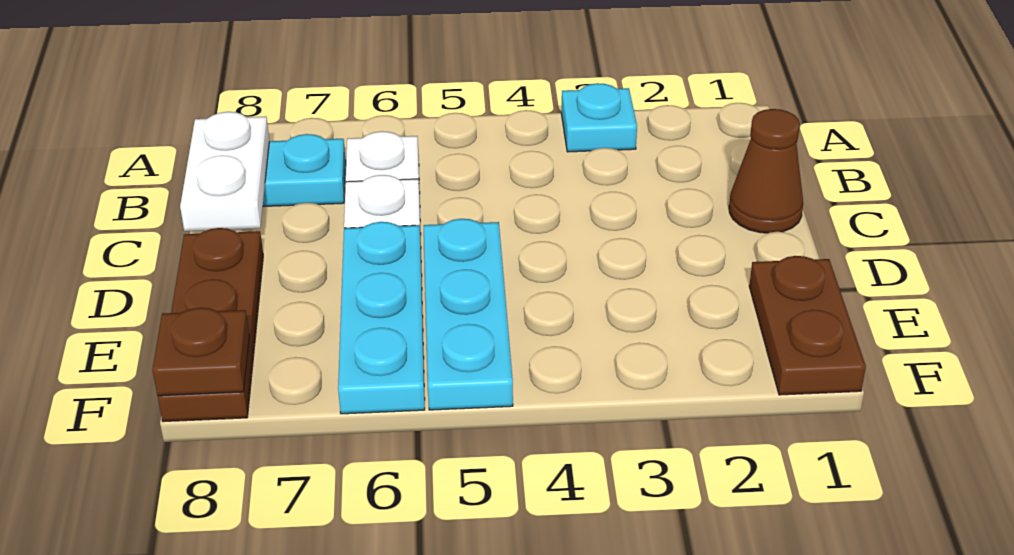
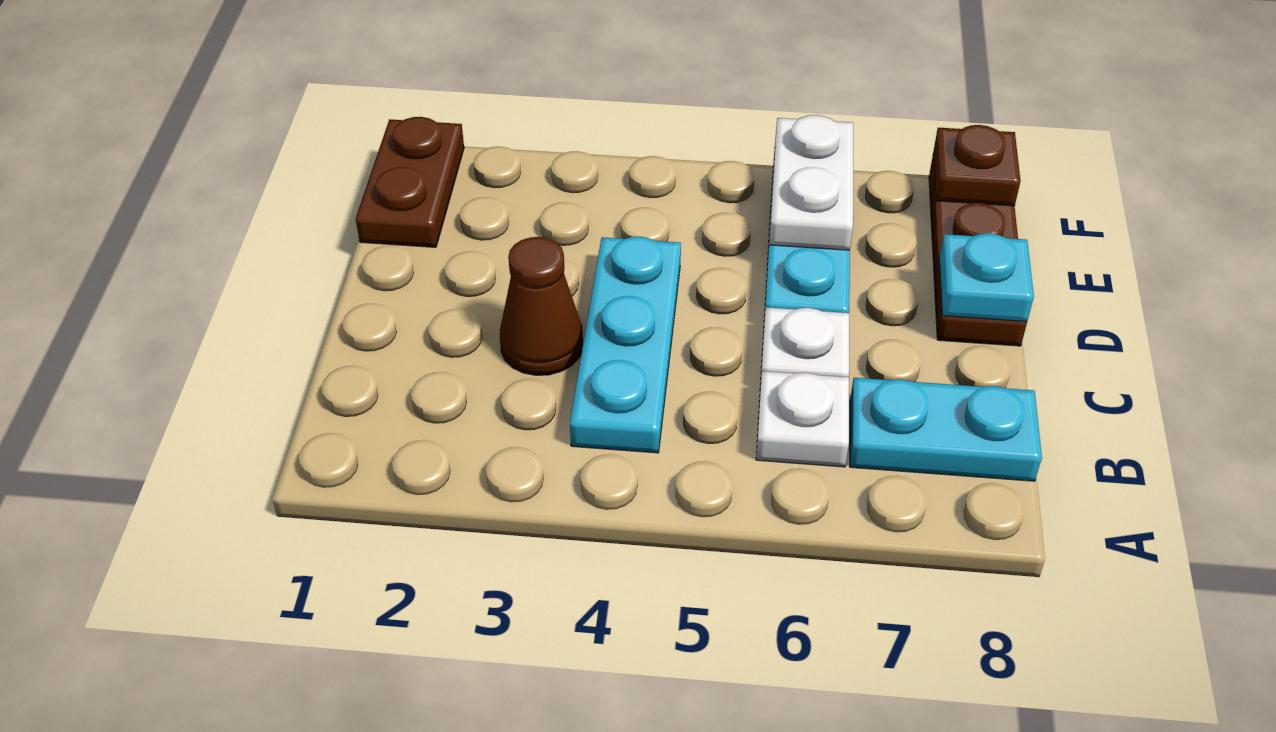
cyan plate A3 level 1 -> cyan plate D8 level 2
white plate B8:C8 level 2 -> white plate E6:F6 level 2
brown cone C1 level 1 -> brown cone C3 level 1
cyan plate D5:F5 level 1 -> cyan plate B4:D4 level 1

